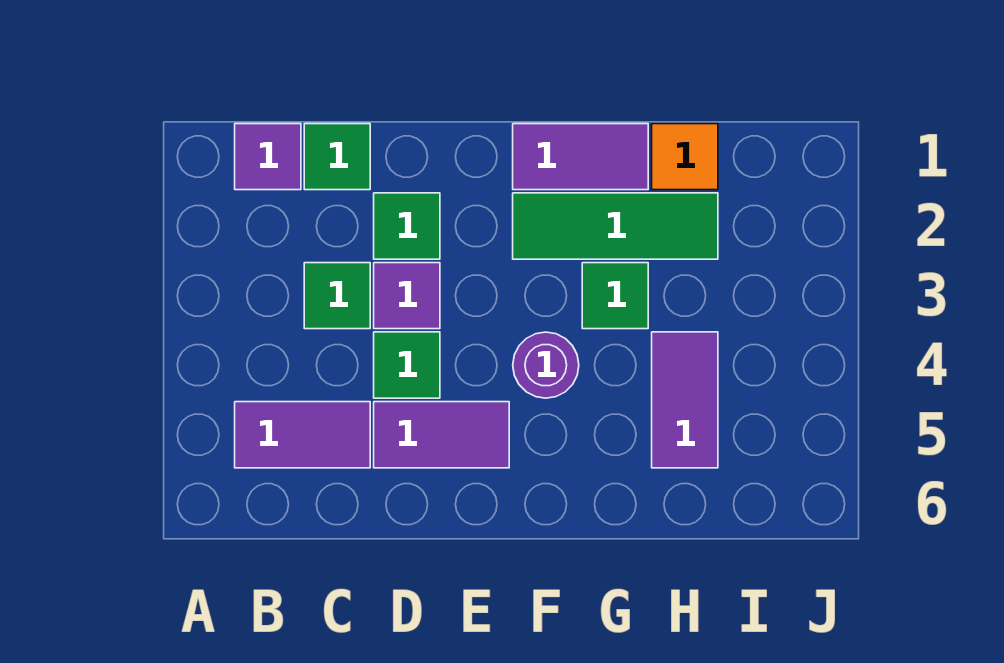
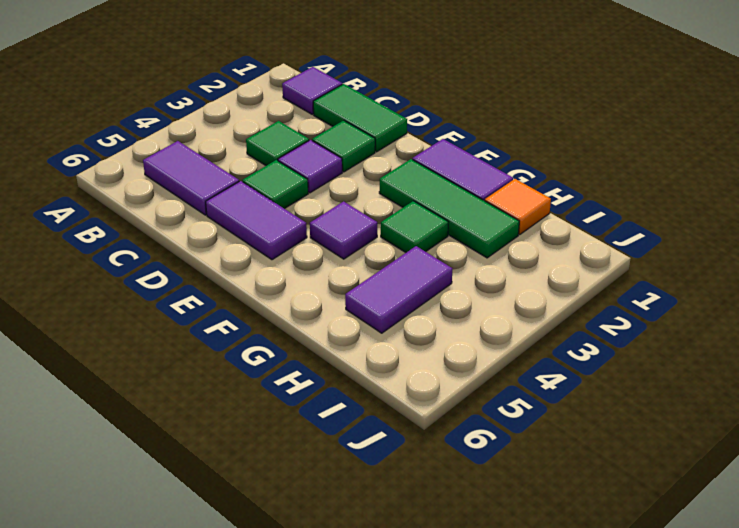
green tile C1 level 1 -> green tile C1:D1 level 1
purple round brick F4 level 1 -> purple tile F4 level 1

